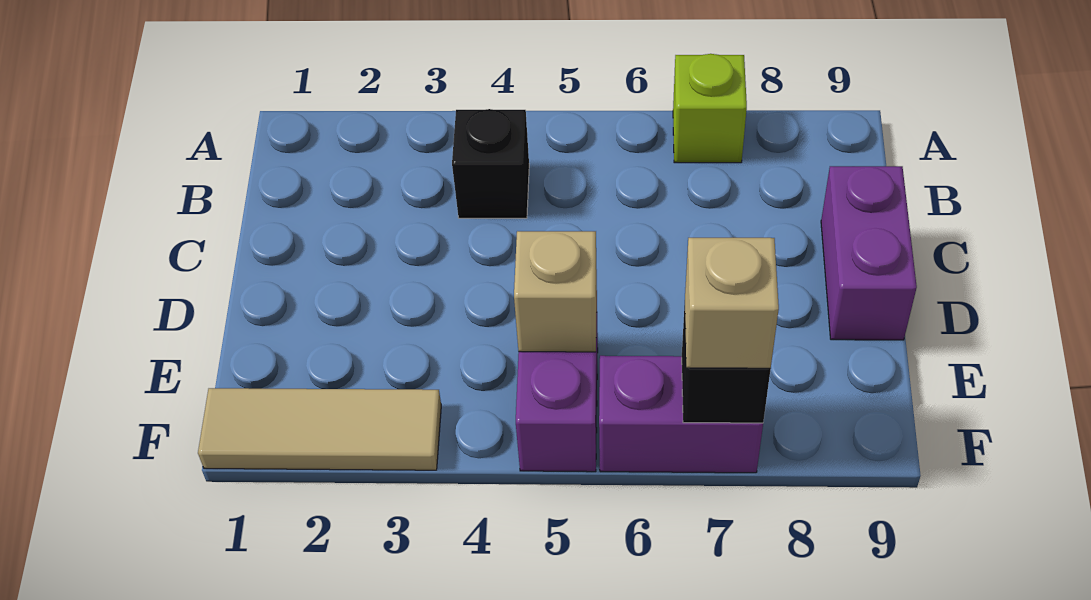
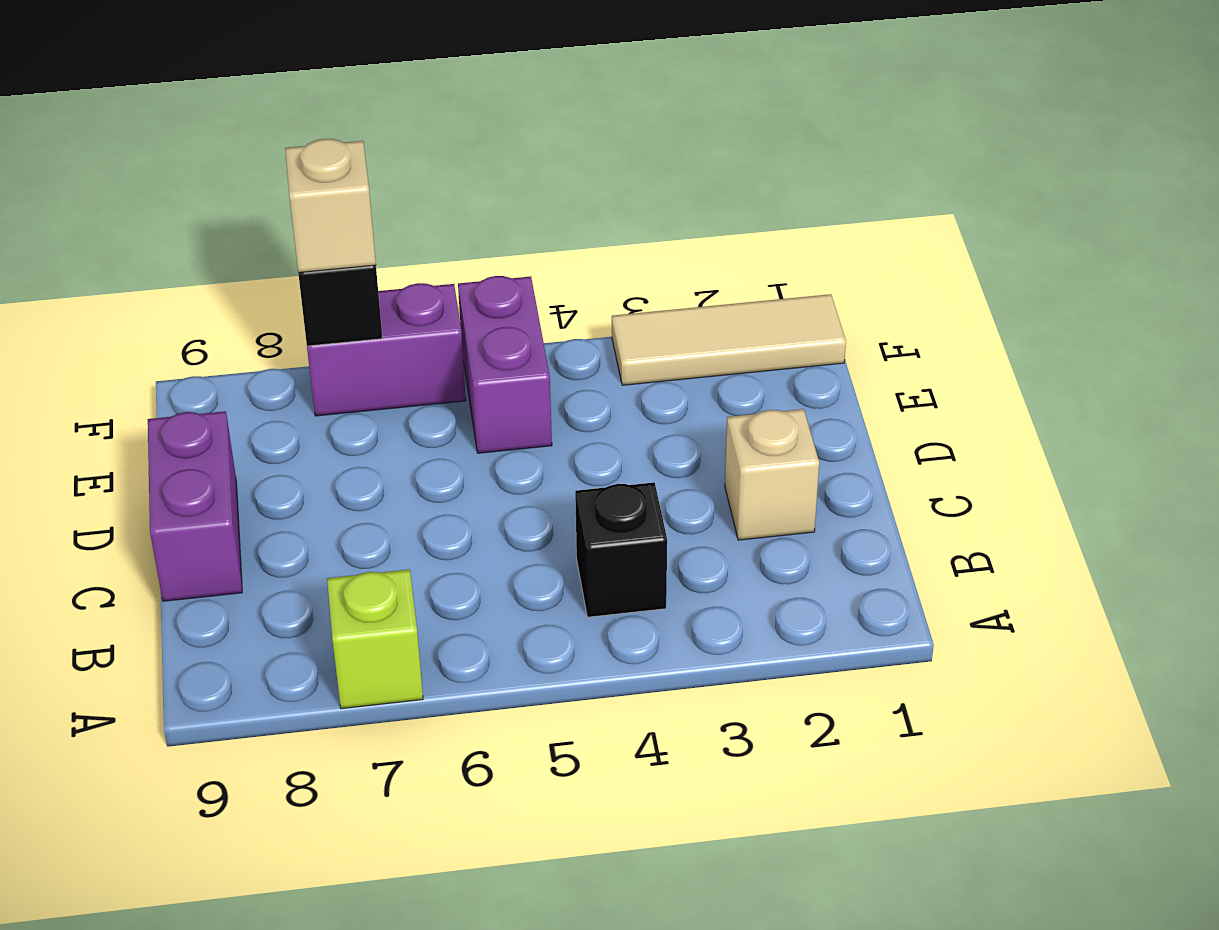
tan brick E5 level 2 -> tan brick C2 level 1

